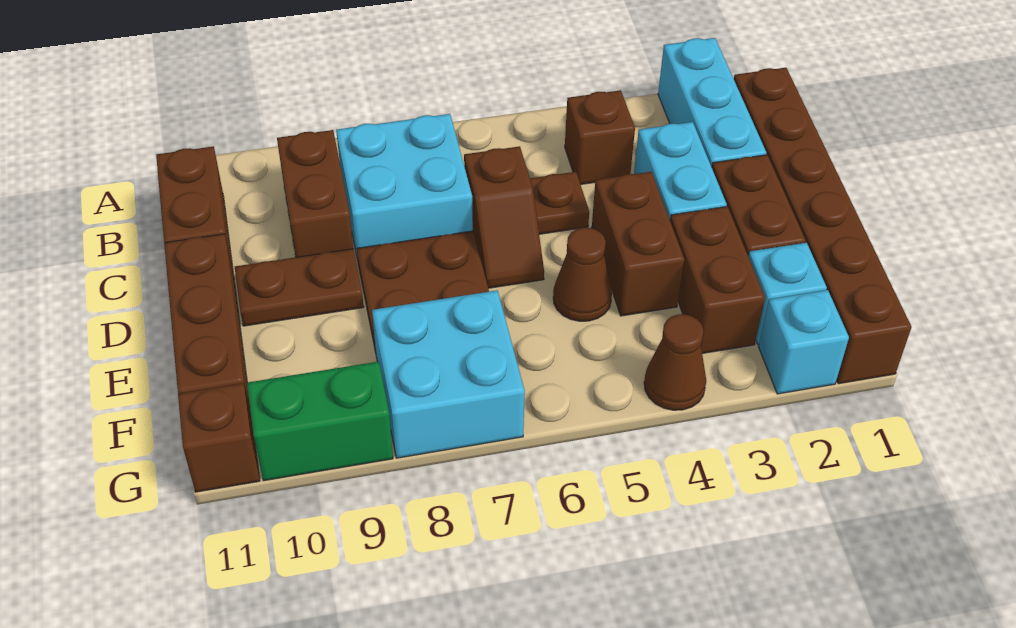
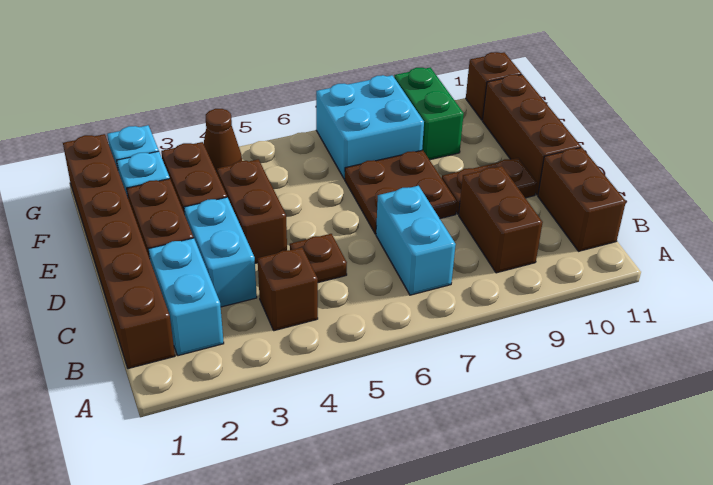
cyan brick A2:C2 level 1 -> cyan brick B2:C2 level 1
cyan brick B7:C8 level 1 -> cyan brick B7:C7 level 1
brown slope C6:D6 level 1 top C -> none
brown cone E5 level 1 -> none
green brick G9:G10 level 1 -> green brick F9:G9 level 1

